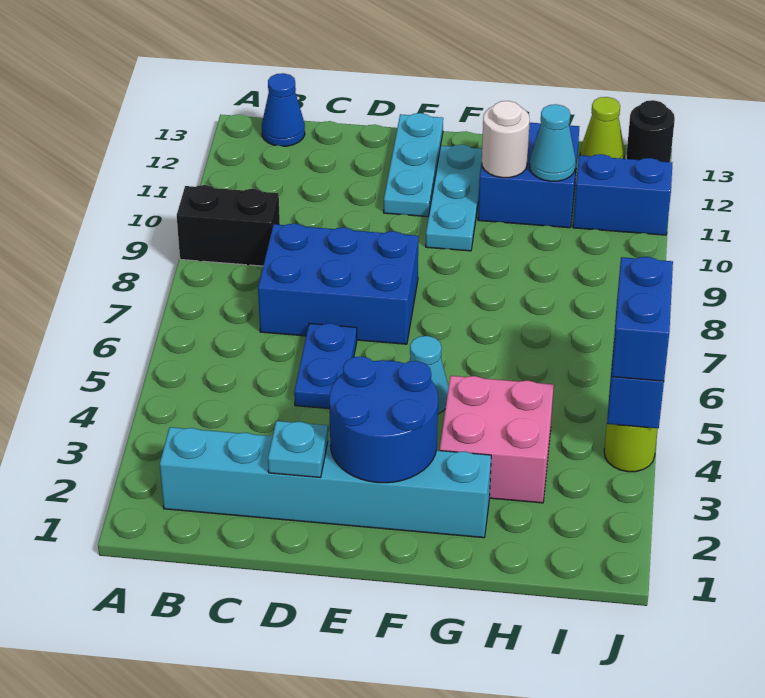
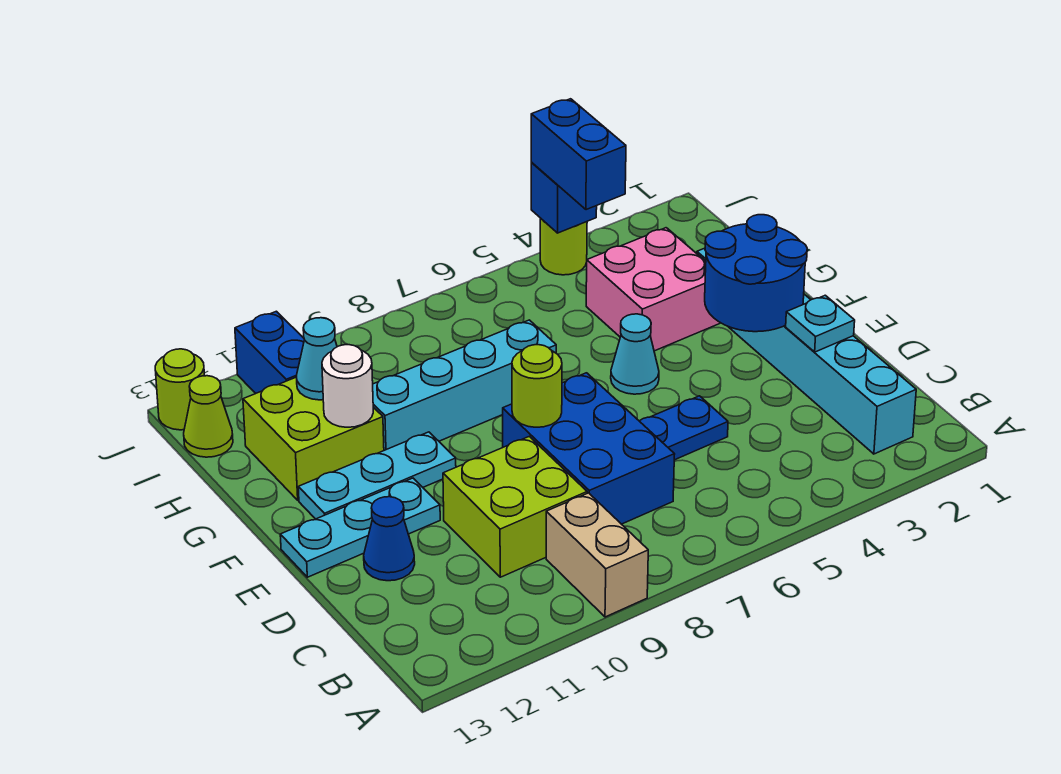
black brick A9:B9 level 1 -> tan brick A9:B9 level 1
blue cone B13 level 1 -> blue cone D12 level 1
none -> lime brick C9:D10 level 1
none -> lime round brick E8 level 2
none -> cyan brick G7:G10 level 1
blue brick G11:H12 level 1 -> lime brick G11:H12 level 1
blue brick J4:J5 level 3 -> blue brick I4:J4 level 3
black round brick J13 level 1 -> lime round brick J13 level 1

